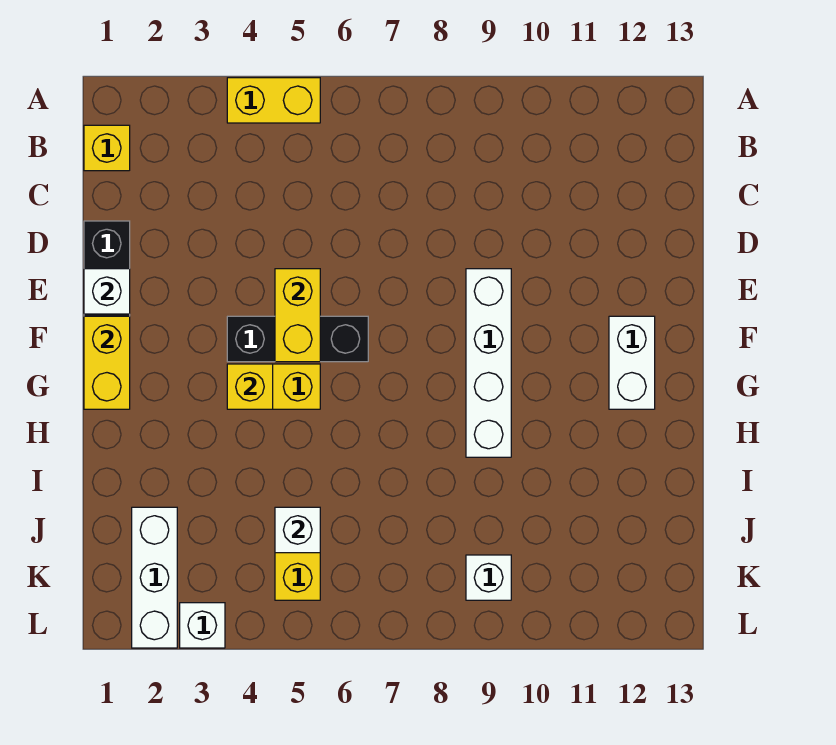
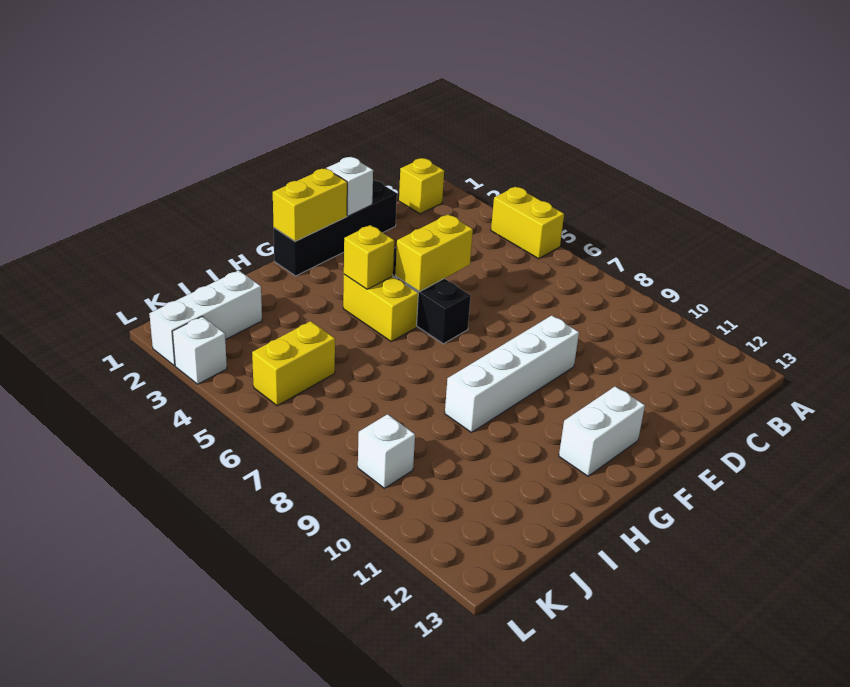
white brick J5 level 2 -> none

